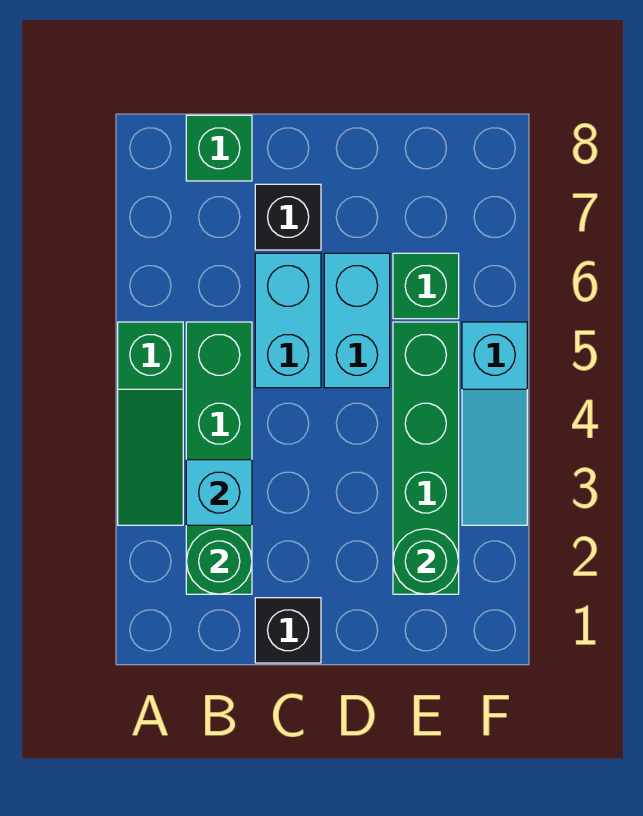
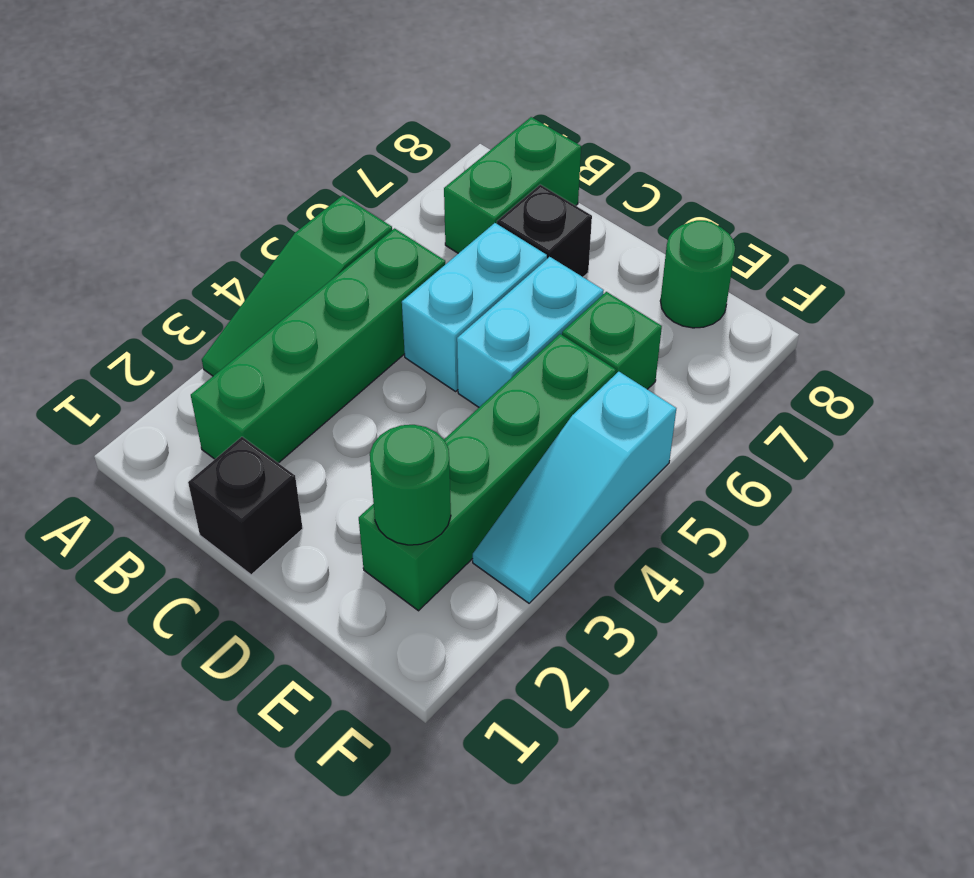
green round brick B2 level 2 -> green round brick E8 level 1
cyan brick B3 level 2 -> none
green brick B8 level 1 -> green brick B7:B8 level 1

